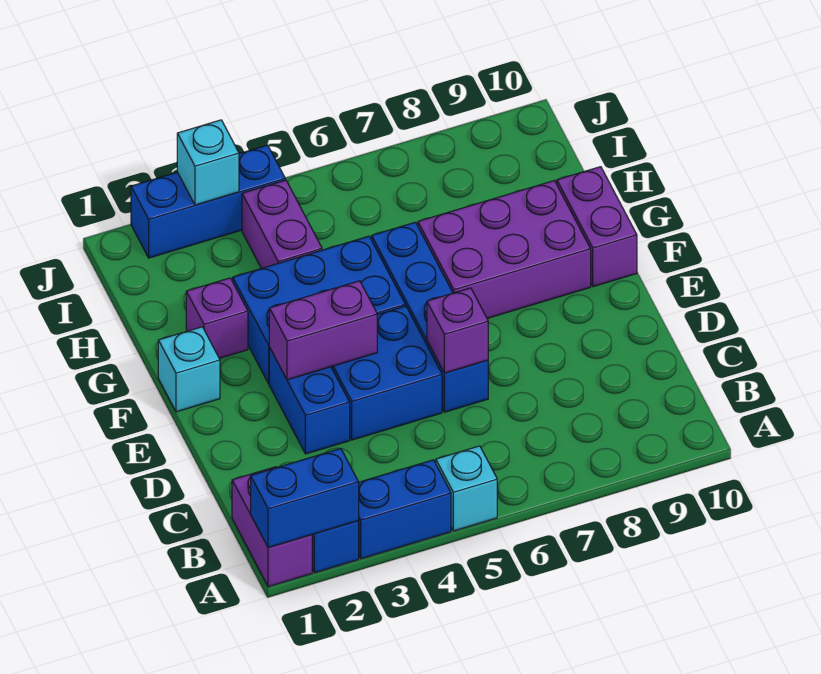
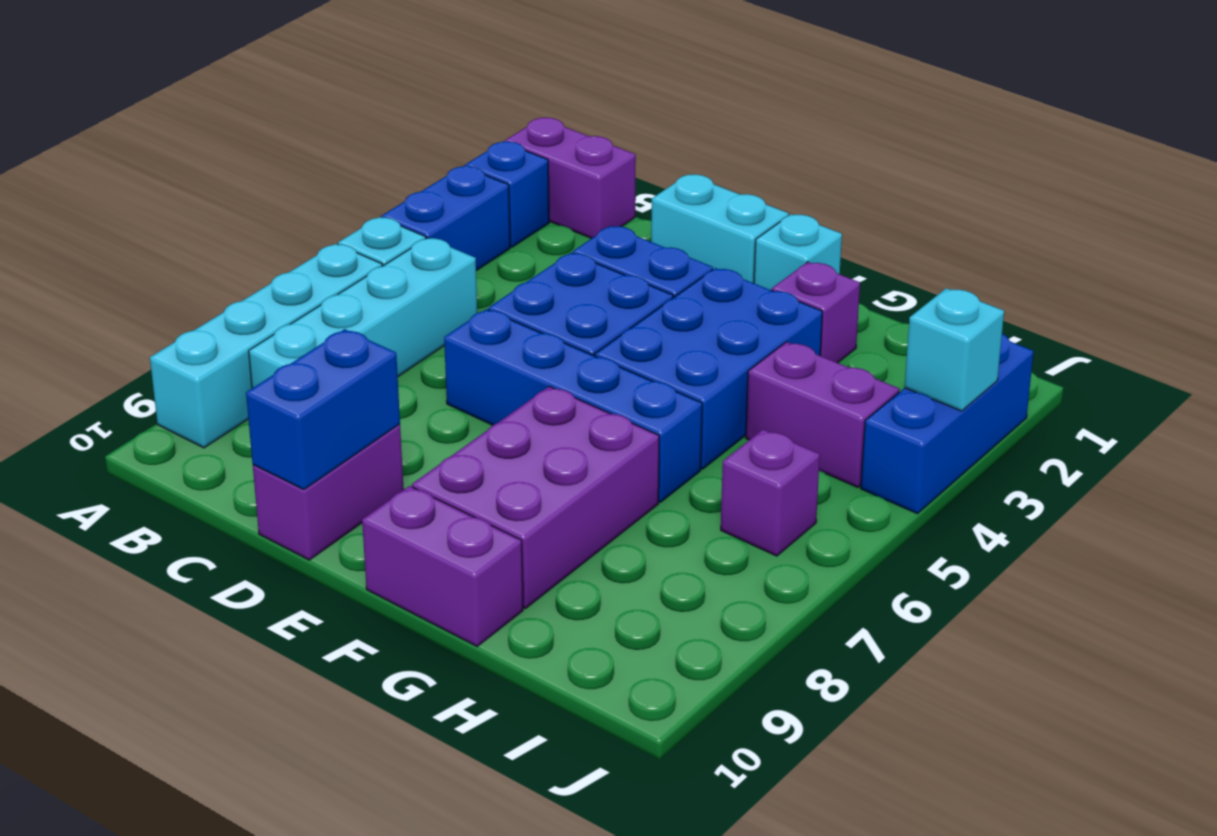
blue brick A1:A2 level 2 -> blue brick D9:D10 level 2
none -> cyan brick A6:A9 level 1
none -> cyan brick B5:B8 level 1
none -> cyan brick D1:E1 level 1
purple brick D6 level 2 -> purple brick I6 level 1
purple brick E3:E4 level 2 -> purple brick D9:D10 level 1

